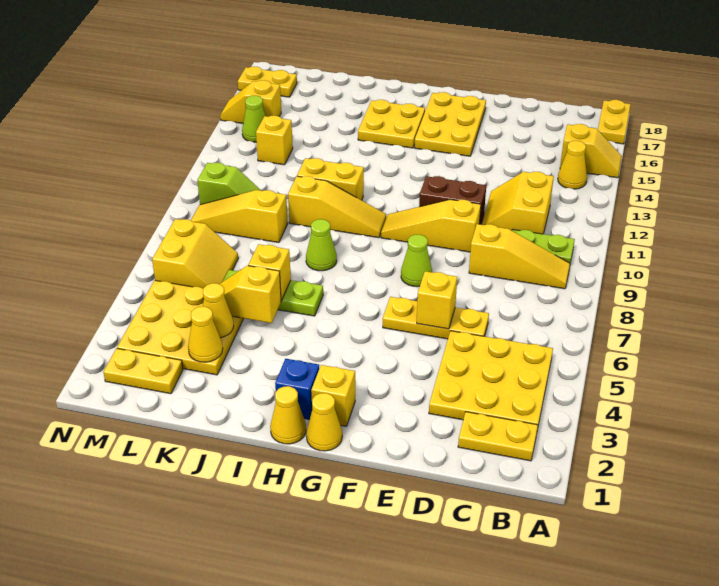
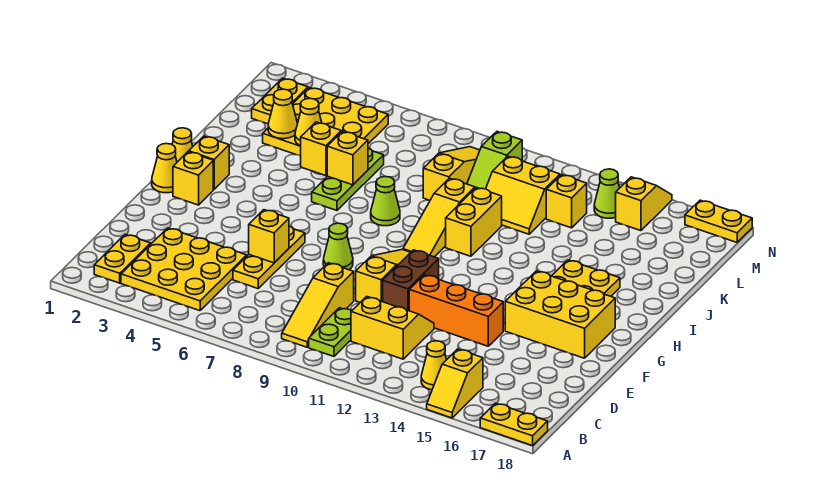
none -> orange brick E12:E14 level 1
yellow plate F15:G17 level 1 -> yellow brick F15:G17 level 1
blue brick H2 level 1 -> yellow brick H2 level 1
yellow slope L6:M7 level 1 top M -> yellow slope K11:L12 level 1 top L
yellow plate M17:N17 level 1 -> yellow plate N17:N18 level 1

